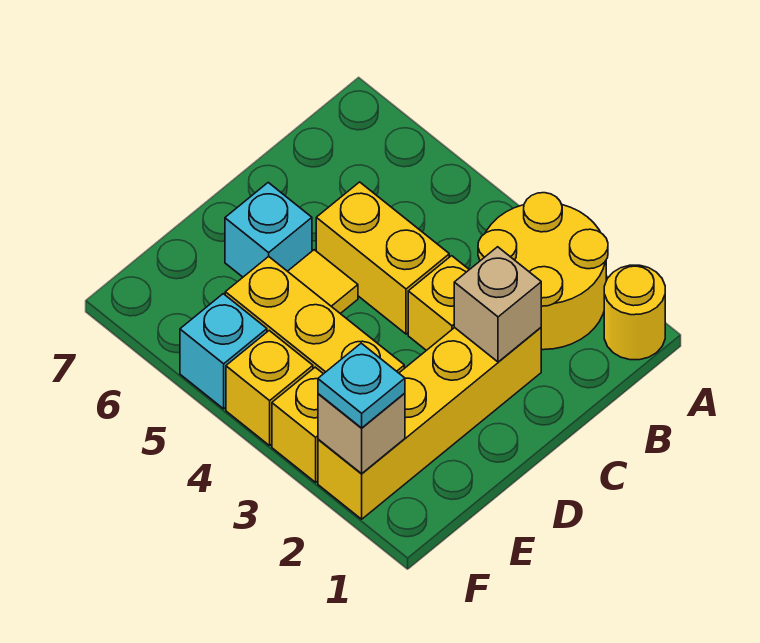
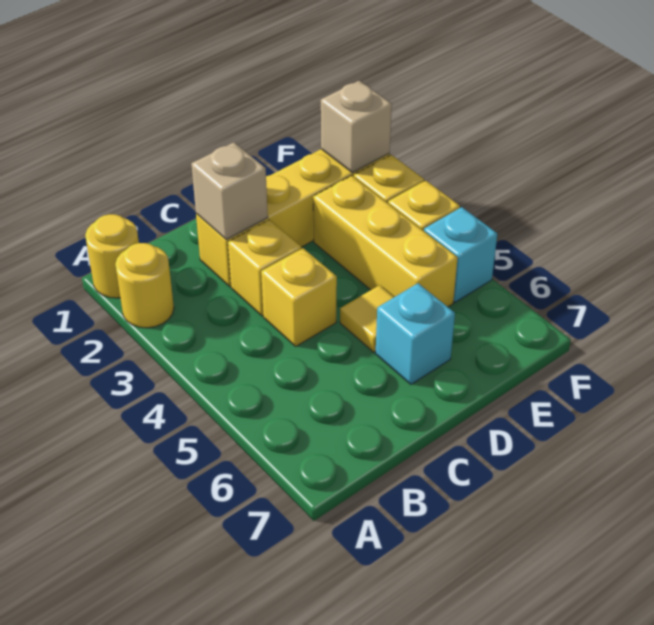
yellow round brick A2:B3 level 1 -> yellow round brick A2 level 1
yellow brick C4:C5 level 1 -> yellow brick C4 level 1
cyan plate F2 level 3 -> none

